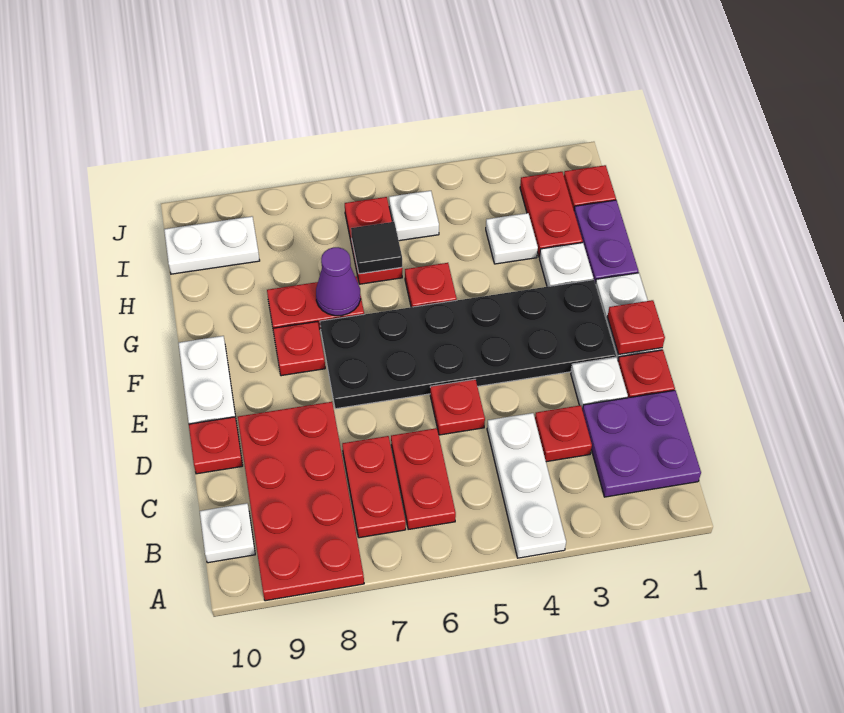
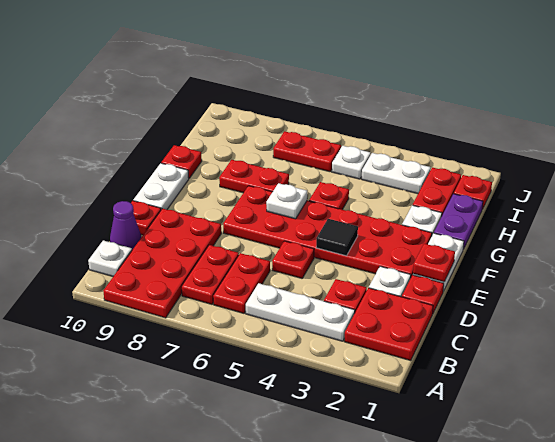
white plate A4:C4 level 1 -> white plate B3:B5 level 1
purple plate B1:C2 level 1 -> red plate B1:C2 level 1
black plate E2:F7 level 1 -> red plate E2:F7 level 1
red plate F8 level 1 -> red plate G10 level 1
purple cone G7 level 2 -> purple cone C10 level 1
white plate H3 level 1 -> white plate F6 level 2
red plate H6:I6 level 1 -> red plate I6:I7 level 1
black tile H6 level 2 -> black tile E4 level 2
white plate I9:I10 level 1 -> white plate I3:I4 level 1

